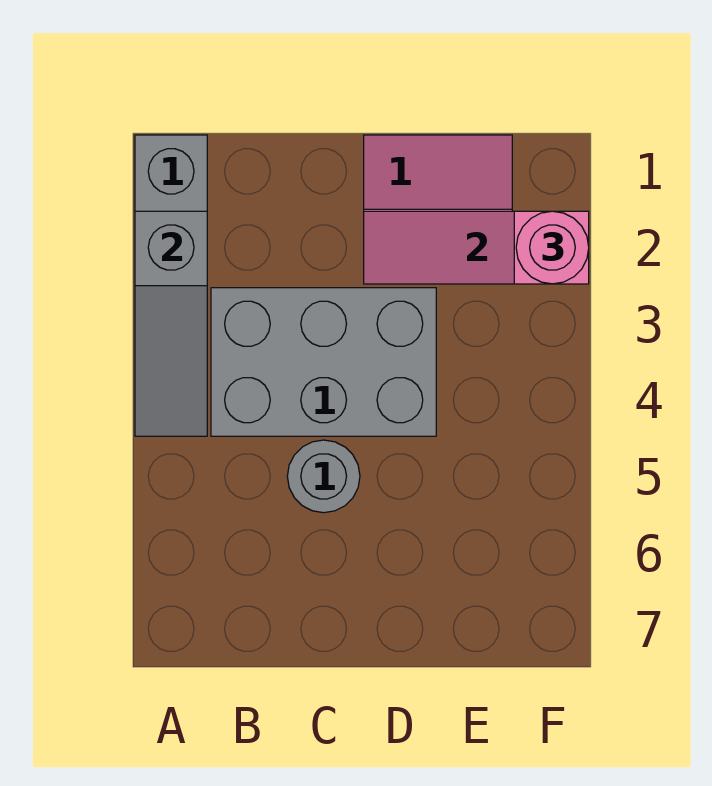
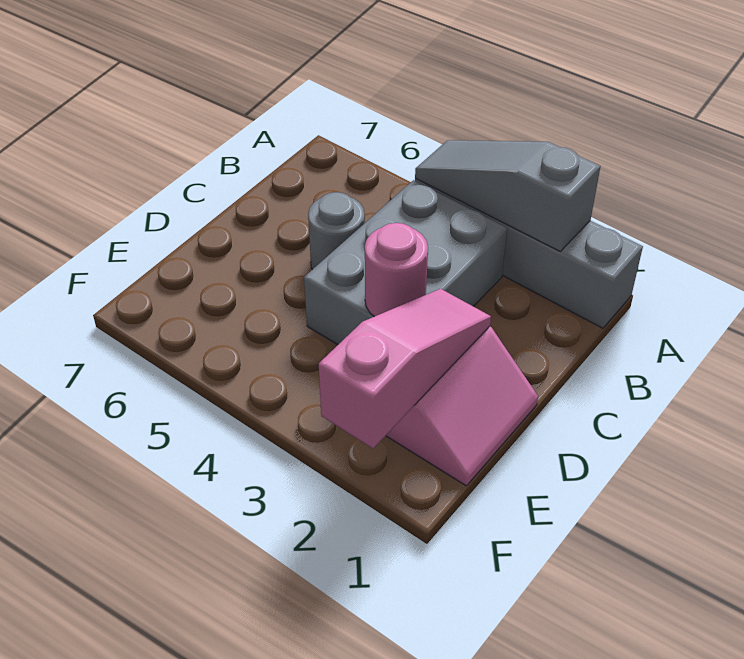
pink round brick F2 level 3 -> pink round brick D3 level 2

